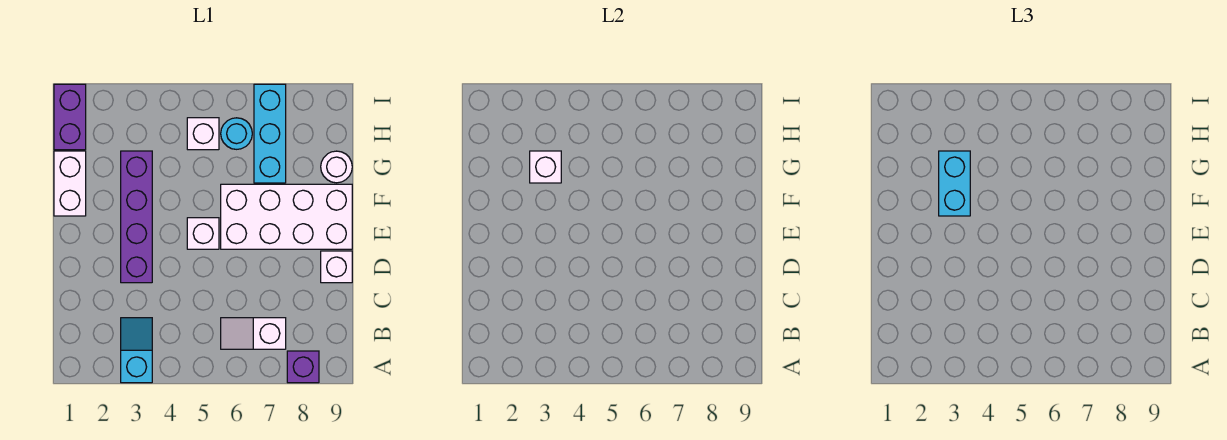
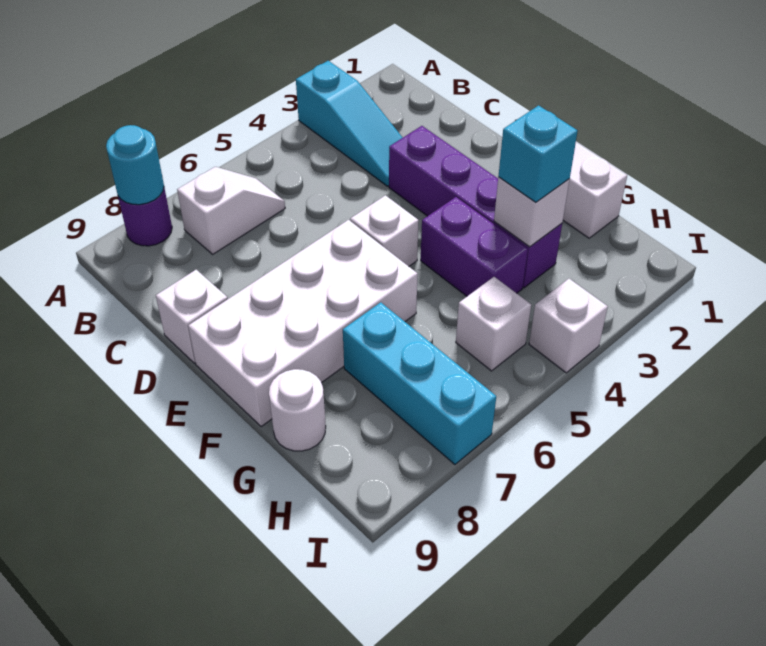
cyan slope A3:B3 level 1 top A -> cyan slope A3:C3 level 1 top A
purple brick A8 level 1 -> purple round brick A8 level 1
cyan brick F3:G3 level 3 -> cyan brick G3 level 3
purple brick H1:I1 level 1 -> purple brick F4:G4 level 1
cyan round brick H6 level 1 -> cyan round brick A8 level 2
none -> white brick I4 level 1

